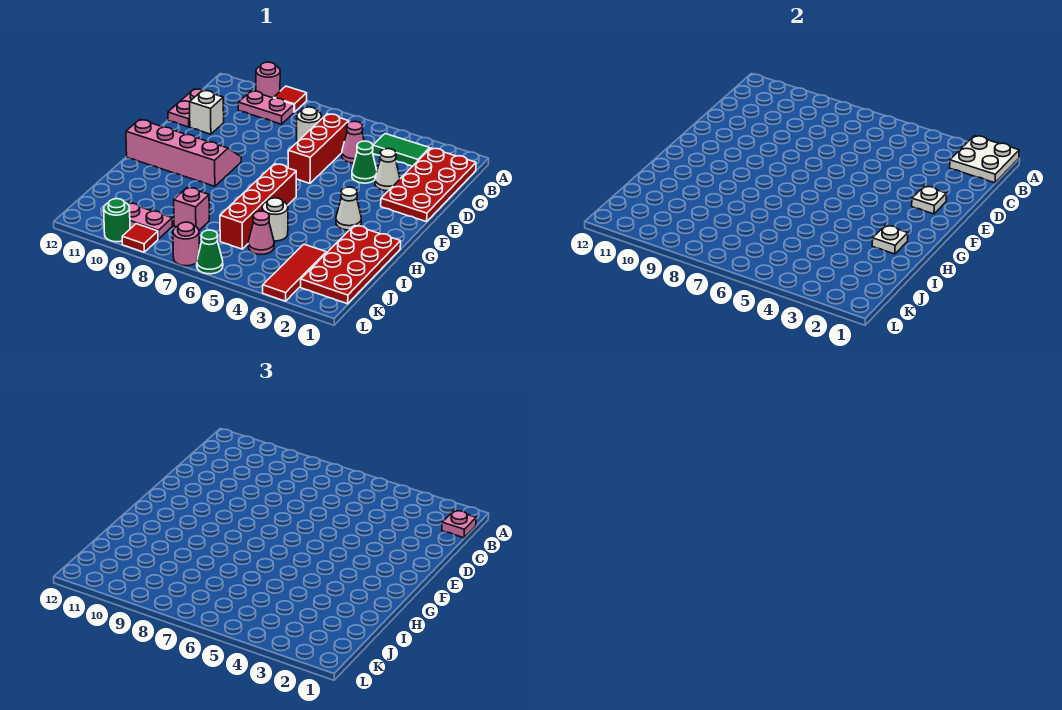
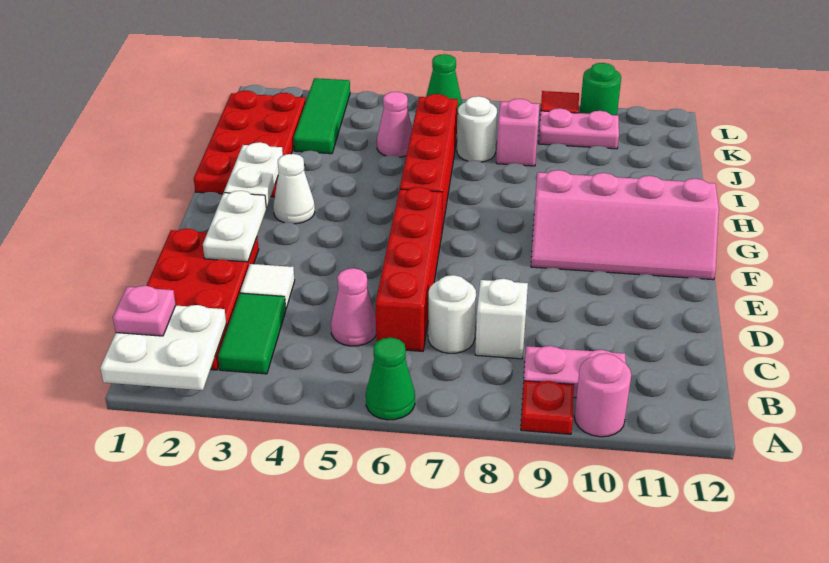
red tile A9 level 1 -> red plate A9 level 1
green tile B3:B4 level 1 -> green tile B3:C3 level 1
red brick C6:E6 level 1 -> red brick C6:F6 level 1
pink plate C12:D12 level 1 -> none
white cone D3 level 1 -> white tile D3 level 1
green cone D4 level 1 -> green cone A6 level 1
white brick D11 level 1 -> white brick C8 level 1
white plate E2 level 2 -> white plate E2:F2 level 2
white plate H2 level 2 -> white plate G2:H2 level 2
white round brick I5 level 1 -> white round brick J7 level 1
red tile J3:L3 level 1 -> green tile J3:L3 level 1
pink round brick L7 level 1 -> none

